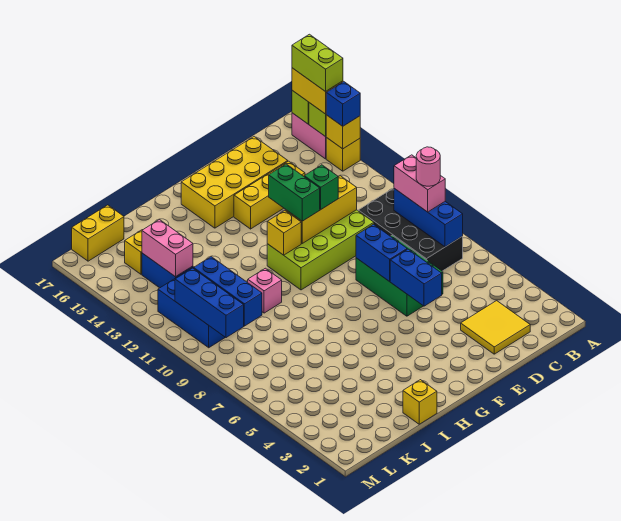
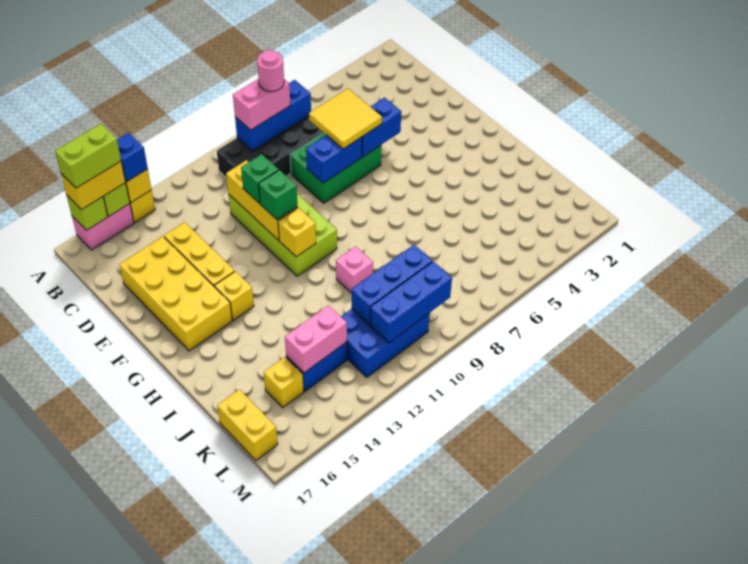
yellow tile C2:D3 level 1 -> yellow tile D6:E7 level 3
green brick F11:F12 level 3 -> green brick F11 level 3
yellow brick I1 level 1 -> yellow brick G14 level 1

